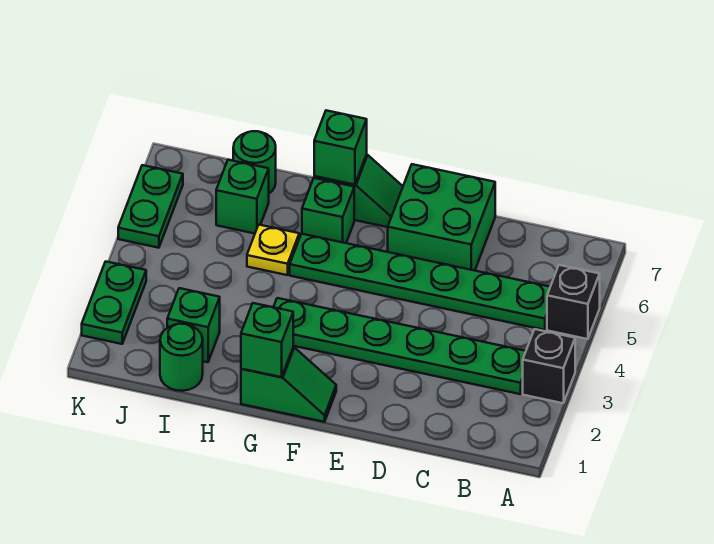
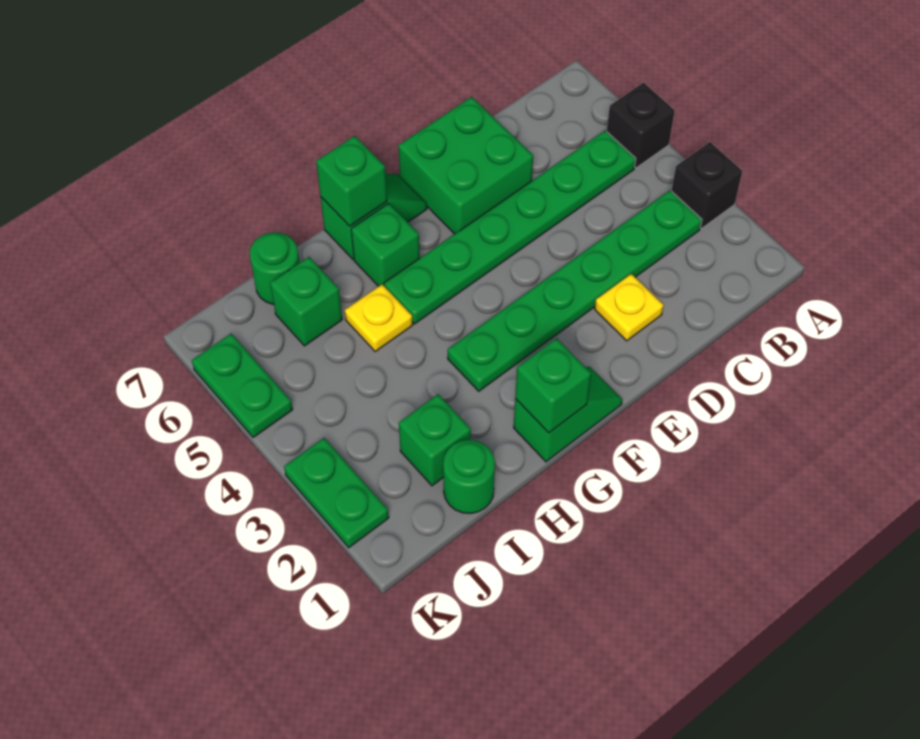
none -> yellow plate D2 level 1

